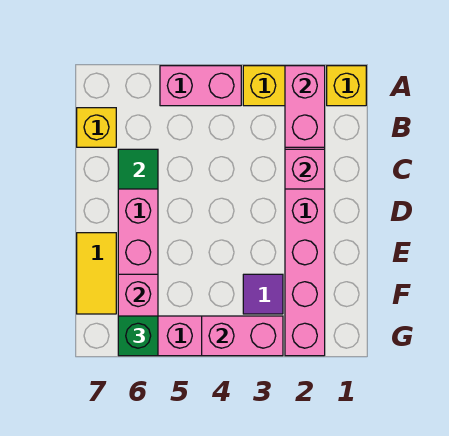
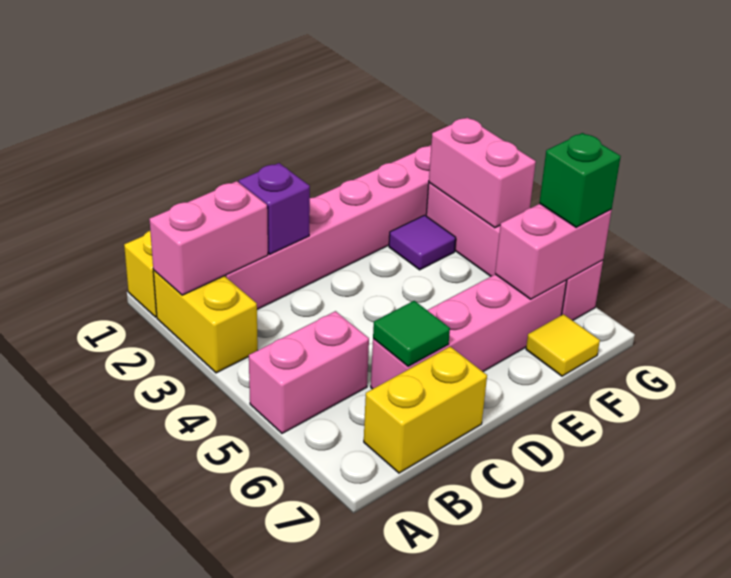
pink brick A4:A5 level 1 -> pink brick A5:B5 level 1
yellow brick B7 level 1 -> yellow brick B7:C7 level 1
pink brick C2 level 2 -> purple brick C2 level 2
yellow tile E7:F7 level 1 -> yellow tile F7 level 1

